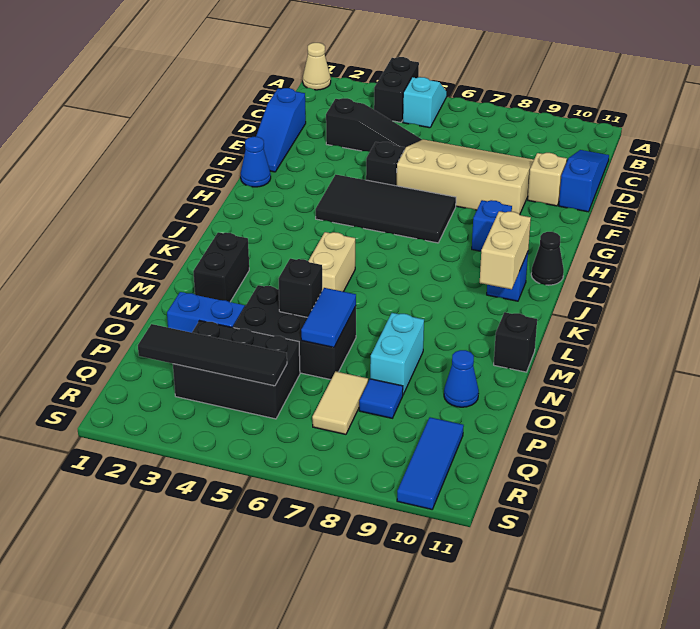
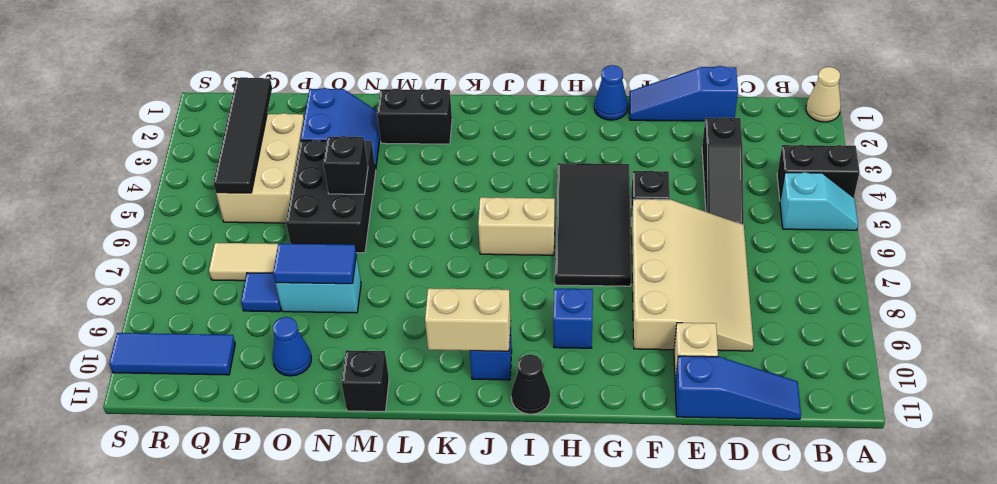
tan brick K5:L5 level 1 -> tan brick I6:J6 level 1
blue tile N6:O6 level 2 -> blue tile N8:O8 level 2
black brick P3:Q5 level 1 -> tan brick P3:Q5 level 1

